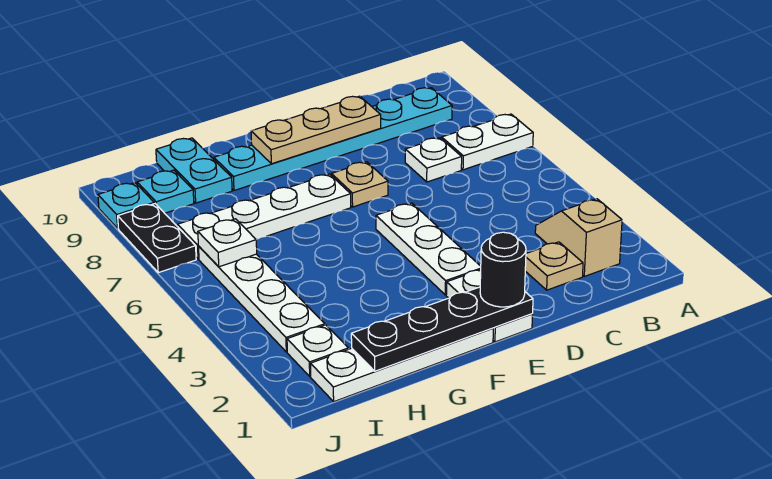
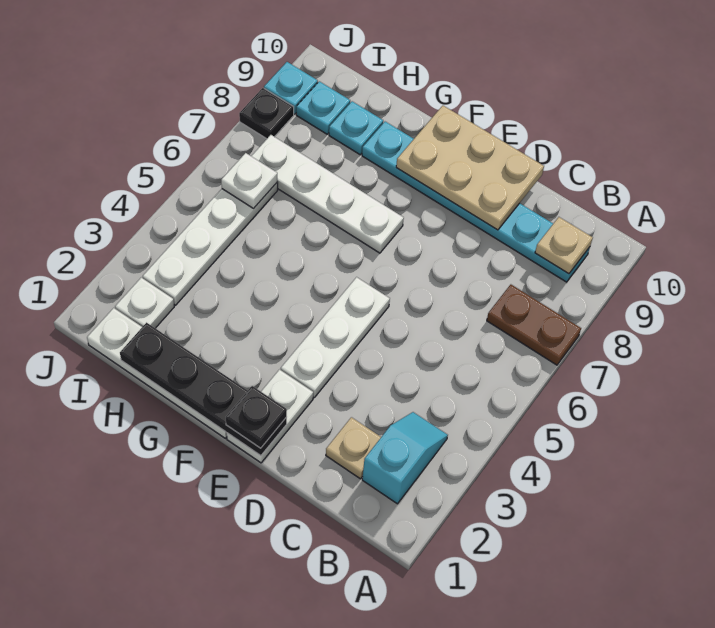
white plate A7:B7 level 1 -> brown plate A7:B7 level 1
tan slope B2:B3 level 1 top 2 -> cyan slope B2:B3 level 1 top 2
white plate C7 level 1 -> none
tan plate D9:F9 level 2 -> tan plate D9:F10 level 2
black round brick E1 level 3 -> black plate E1 level 3
tan plate E7 level 1 -> tan plate B9 level 2
cyan plate H9:H10 level 1 -> cyan plate H9 level 1
black plate J7:J8 level 1 -> black plate J8 level 1

